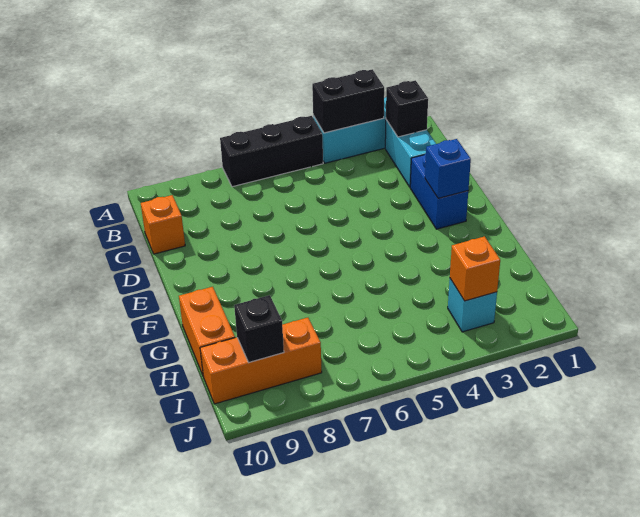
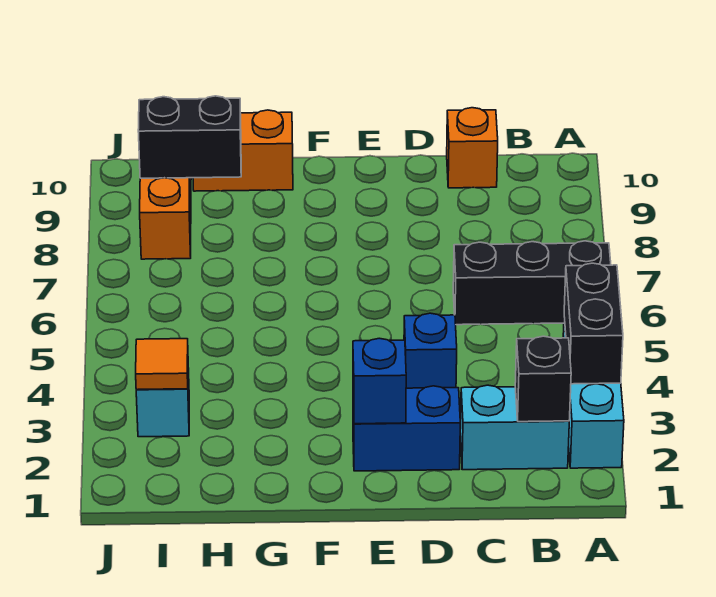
black brick A5:A7 level 1 -> black brick A6:C6 level 1
none -> blue brick D4 level 1
orange brick I3 level 2 -> orange tile I3 level 2
black brick I9 level 2 -> black brick H9:I9 level 2

